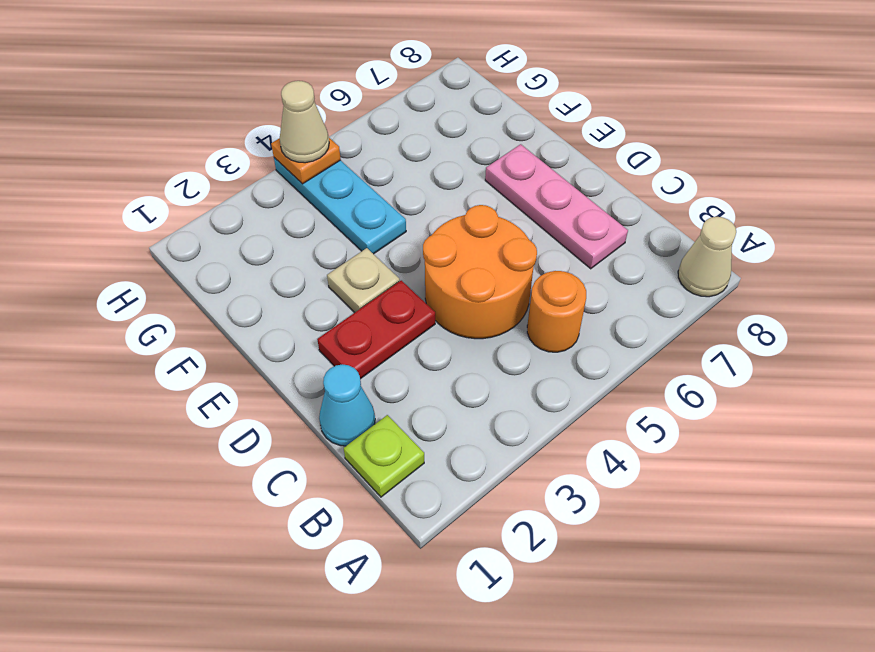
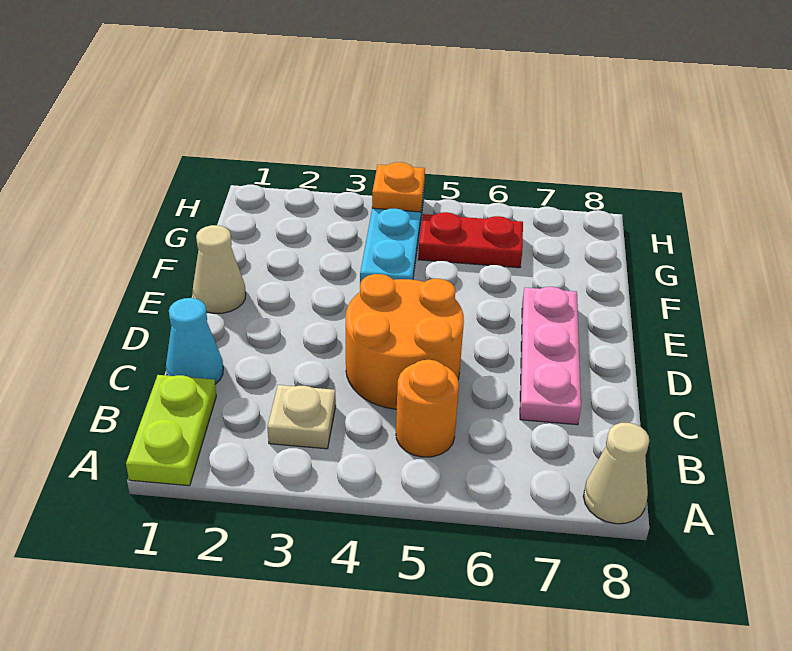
lime plate B1 level 1 -> lime plate A1:B1 level 1
red plate D2:D3 level 1 -> red plate G5:G6 level 1
tan plate E3 level 1 -> tan plate B3 level 1
tan cone H4 level 3 -> tan cone E1 level 1

